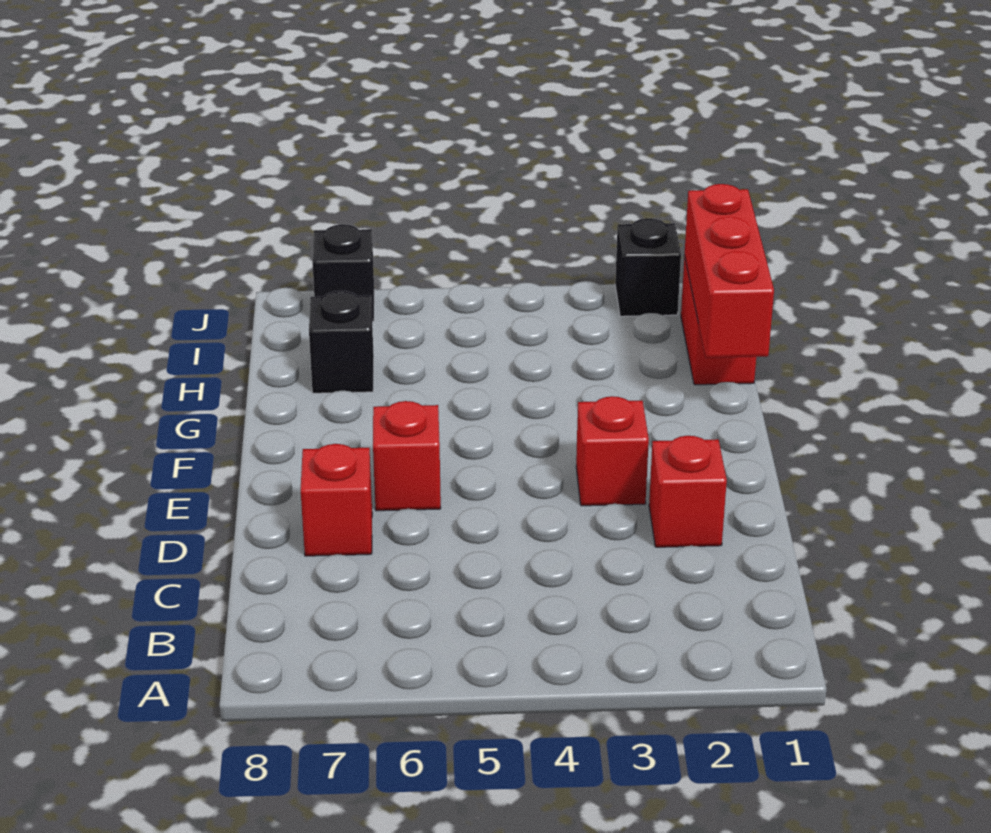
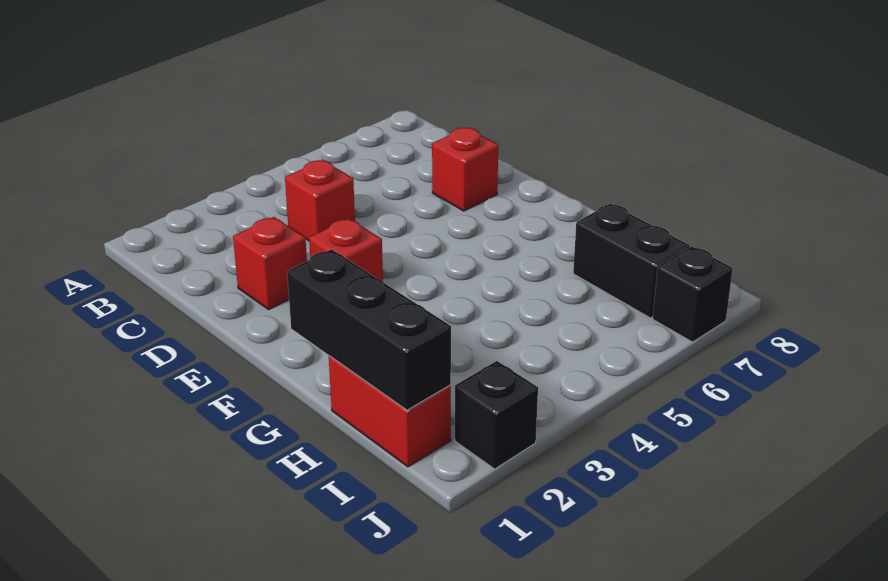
red brick E6 level 1 -> red brick C4 level 1
red brick G1:I1 level 2 -> black brick G1:I1 level 2
black brick H7 level 1 -> black brick H7:I7 level 1

